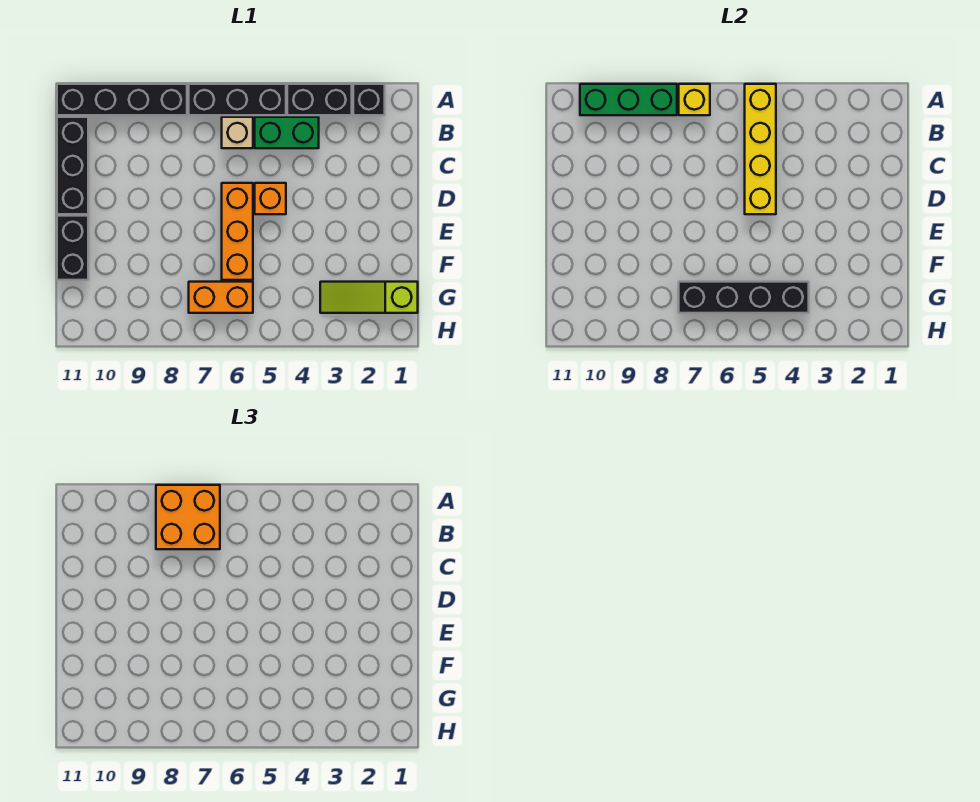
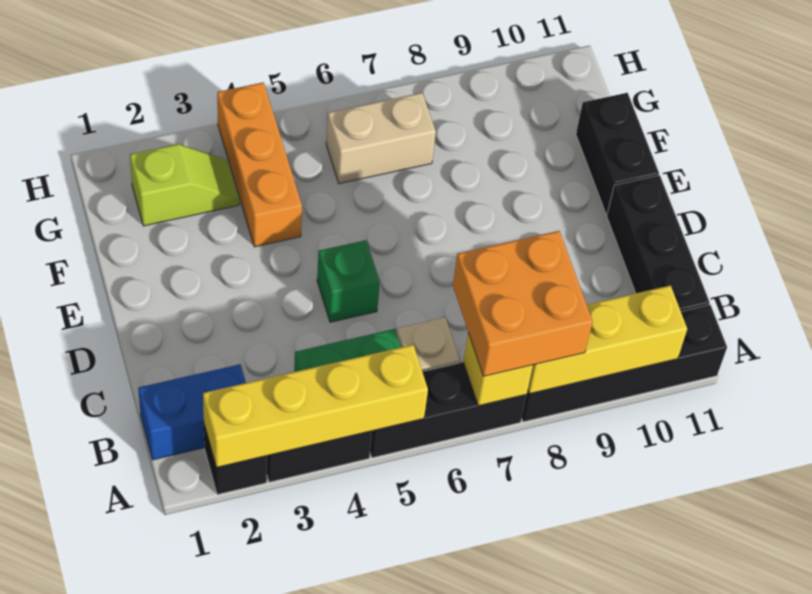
yellow brick A5:D5 level 2 -> yellow brick A2:A5 level 2
green brick A8:A10 level 2 -> yellow brick A8:A10 level 2
none -> blue brick B1:B2 level 1
orange brick D5 level 1 -> green brick D5 level 1
orange brick D6:F6 level 1 -> orange brick F4:H4 level 1
lime slope G1:G3 level 1 top 1 -> lime slope G2:G3 level 1 top 2
black brick G4:G7 level 2 -> none
orange brick G6:G7 level 1 -> tan brick G6:G7 level 1

